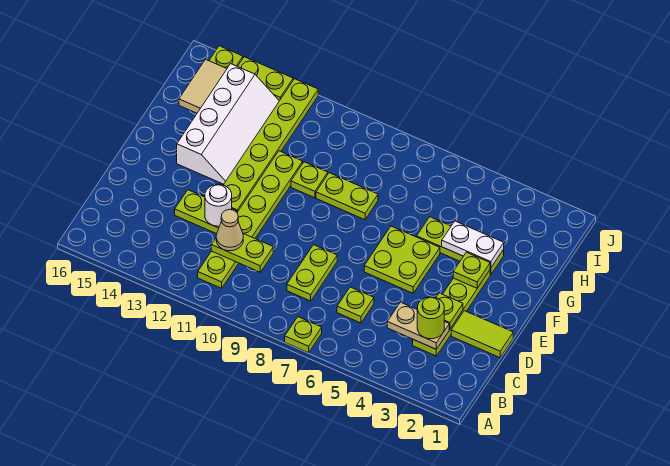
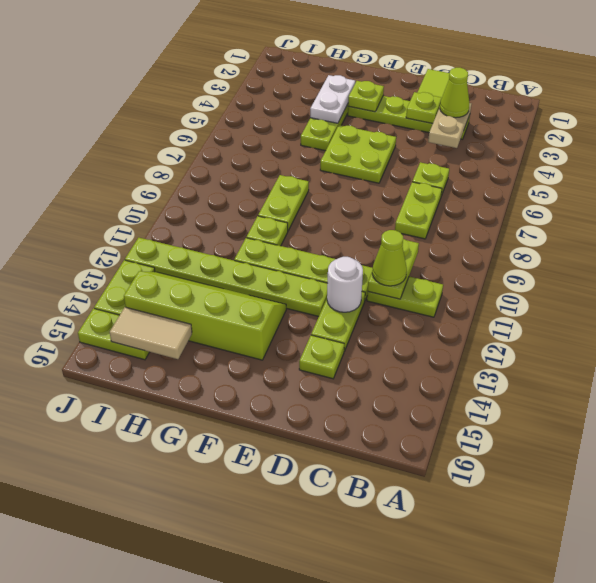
lime plate A7 level 1 -> lime plate D14 level 1
lime round brick C3 level 3 -> lime cone C3 level 3
lime plate C8:D8 level 1 -> lime plate C7:C8 level 1
tan cone C11 level 3 -> lime cone C11 level 3
white slope F13:I14 level 1 top 14 -> lime slope F13:I14 level 1 top 14

